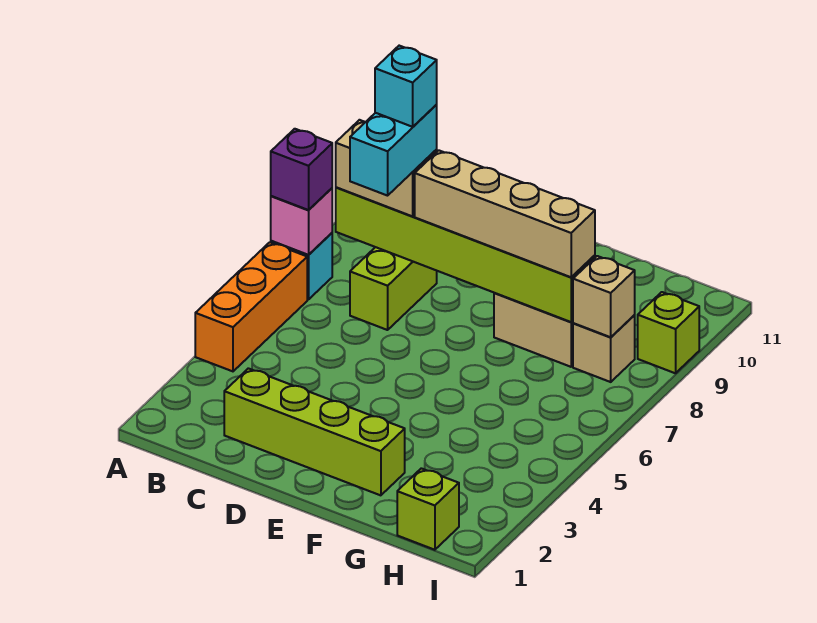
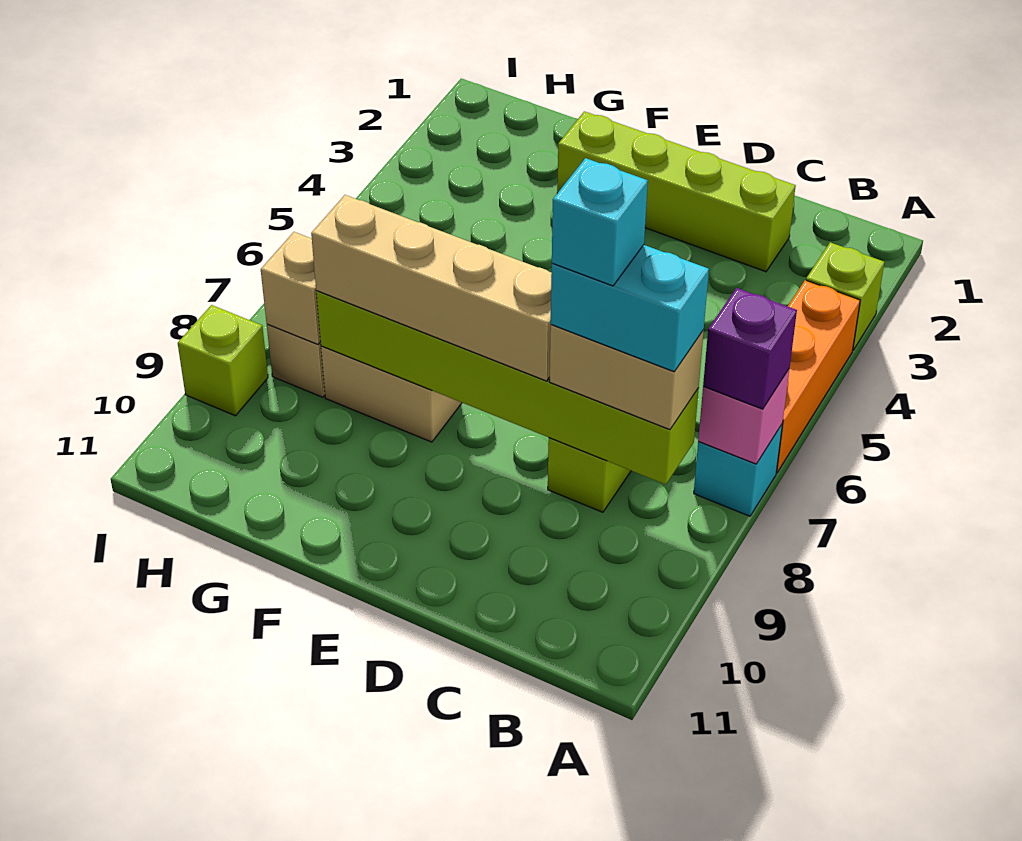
cyan brick C7:C8 level 4 -> cyan brick B8:C8 level 4
lime brick H1 level 1 -> lime brick A3 level 1

